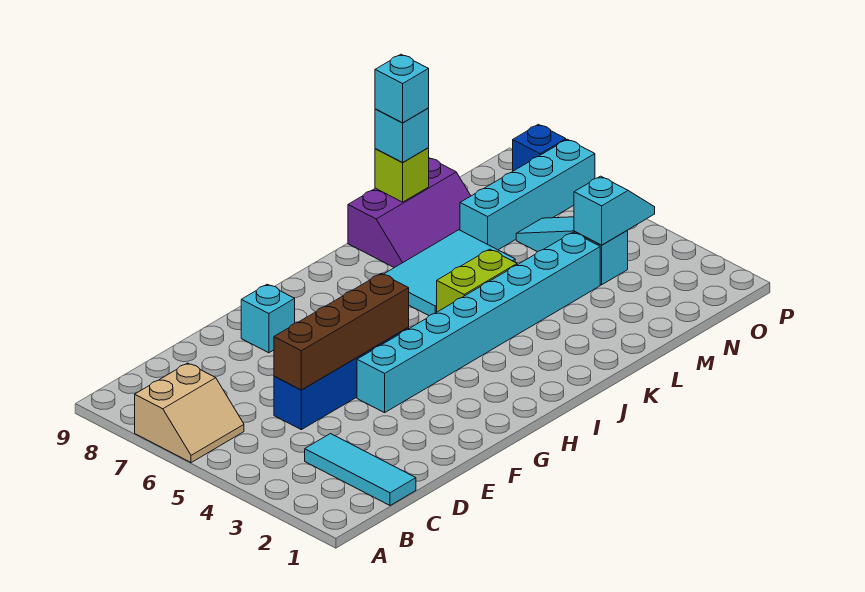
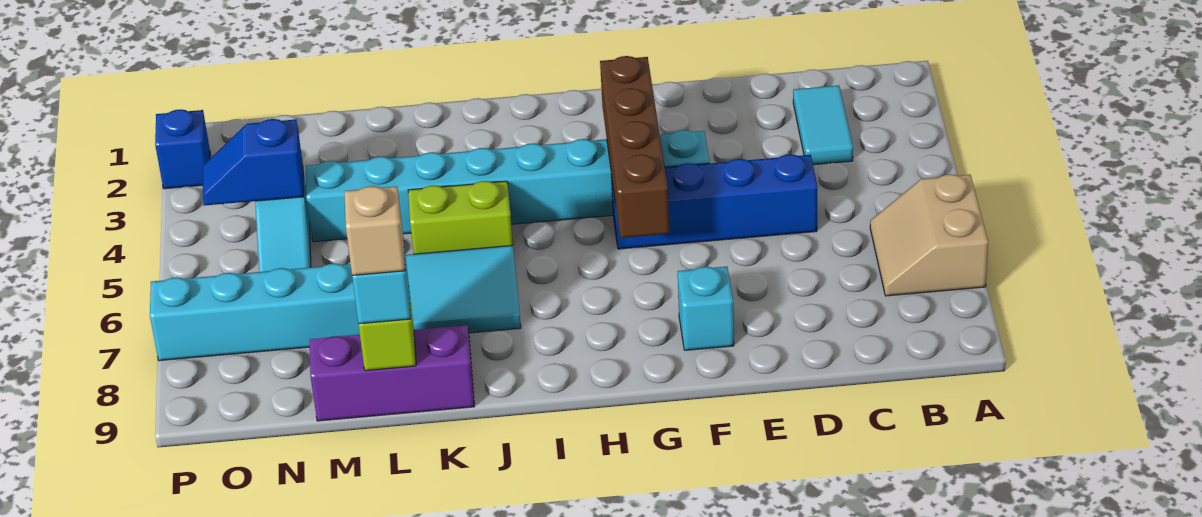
tan slope A6:B7 level 1 top 7 -> tan slope A6:B7 level 1 top A
cyan tile C1:C3 level 1 -> cyan tile C2:C3 level 1
brown brick D5:G5 level 2 -> brown brick G3:G6 level 2
cyan brick L9 level 4 -> tan brick L9 level 4
cyan slope N4:O4 level 2 top N -> blue slope N4:O4 level 2 top N
blue brick P8 level 1 -> blue brick P2 level 1

